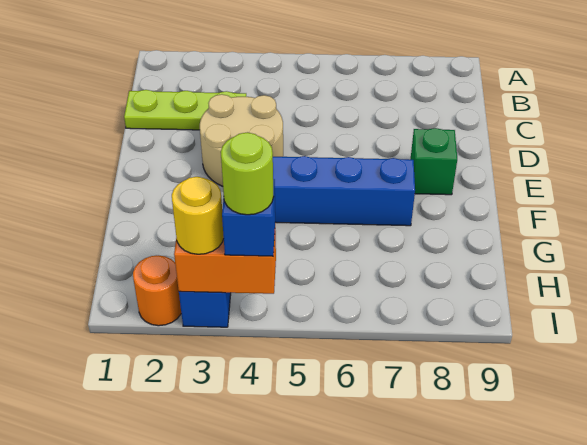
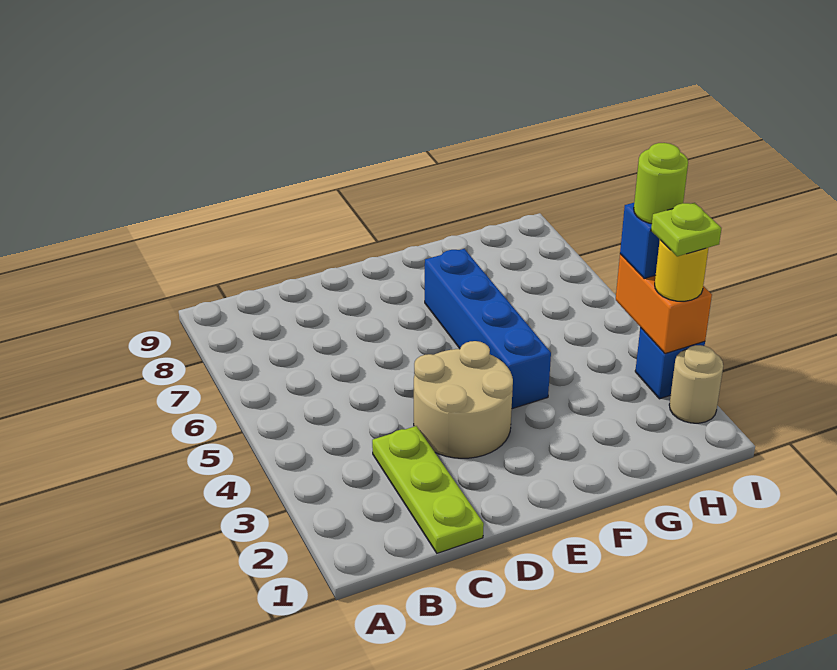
green brick E8 level 1 -> none
orange round brick I2 level 1 -> tan round brick I2 level 1
none -> lime plate I3 level 4

